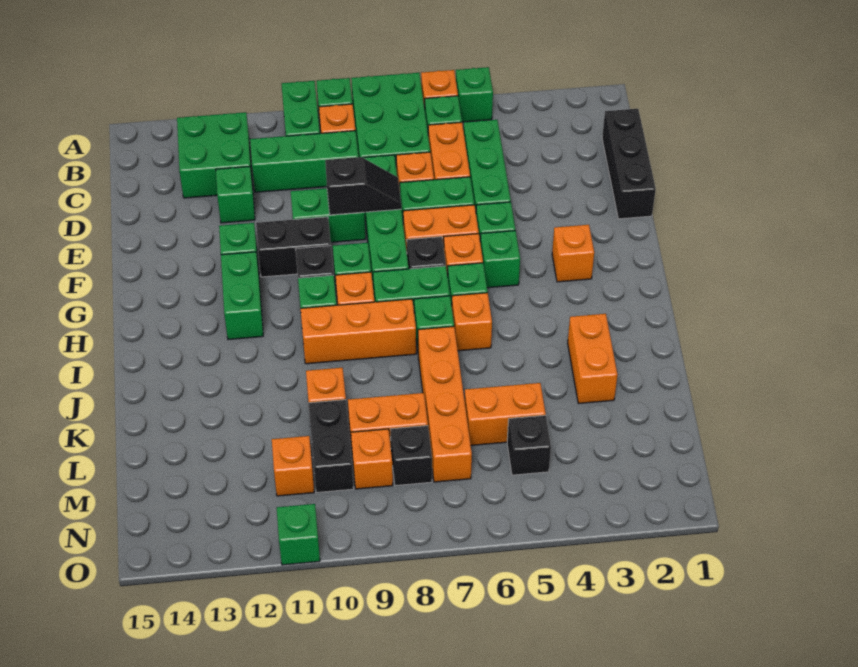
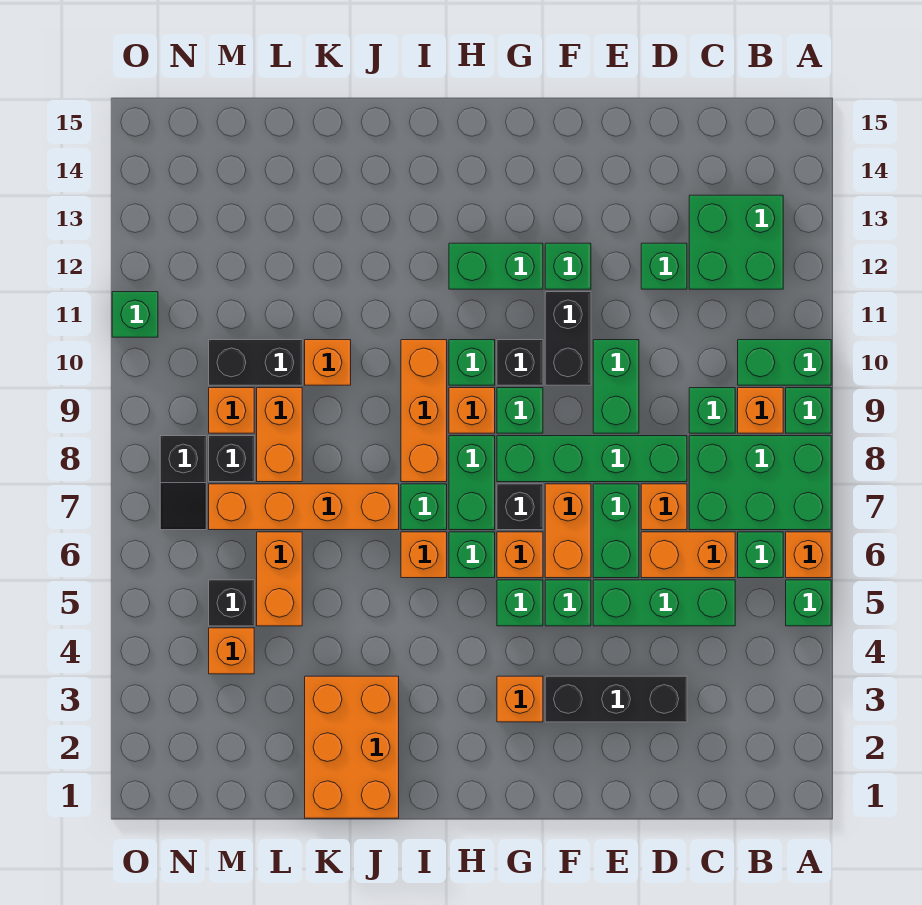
black brick C1:E1 level 1 -> black brick D3:F3 level 1
green brick C9:C11 level 1 -> green brick C9 level 1
black slope E8:E9 level 2 top 9 -> black slope N7:N8 level 1 top 8
orange brick J3:K3 level 1 -> orange brick J1:K3 level 1
orange brick M11 level 1 -> orange brick M4 level 1

